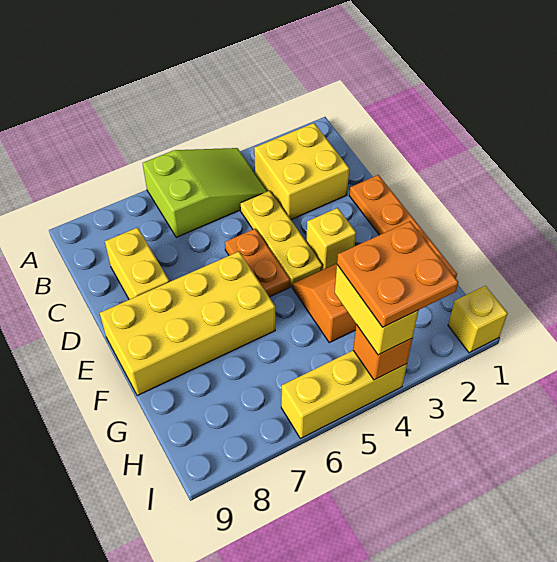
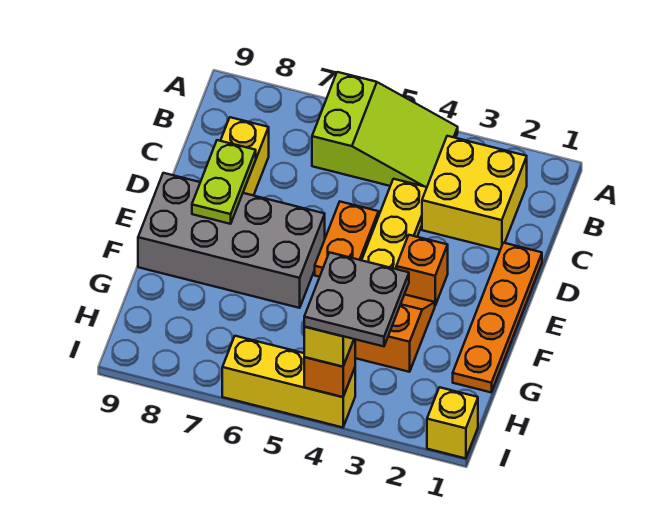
none -> lime plate D8:E8 level 2
yellow brick E3 level 1 -> orange brick E3 level 1
yellow brick E6:F9 level 1 -> grey brick E6:F9 level 1
orange plate H3:I4 level 4 -> grey plate H3:I4 level 4

